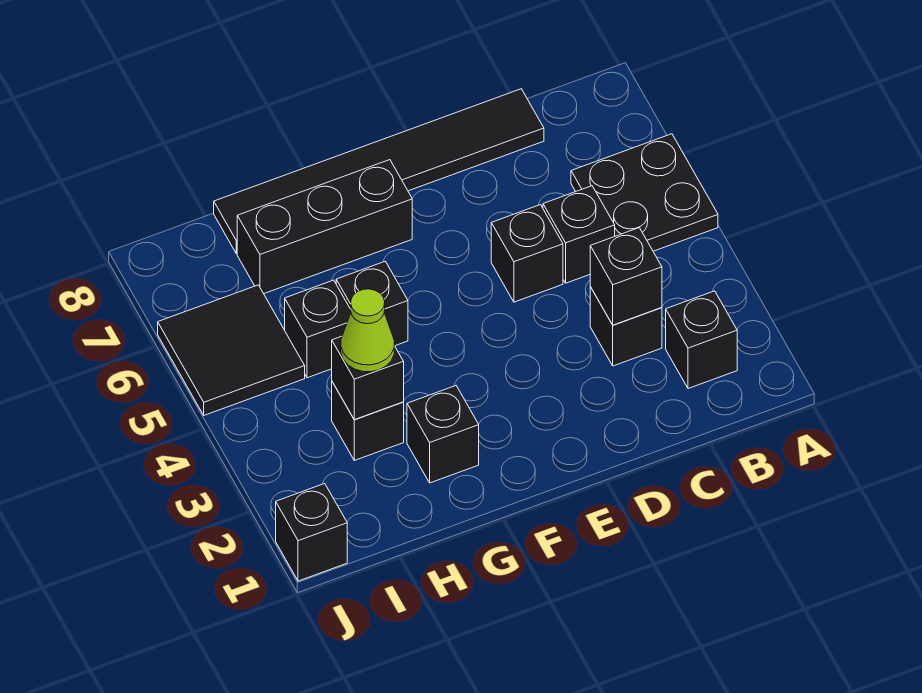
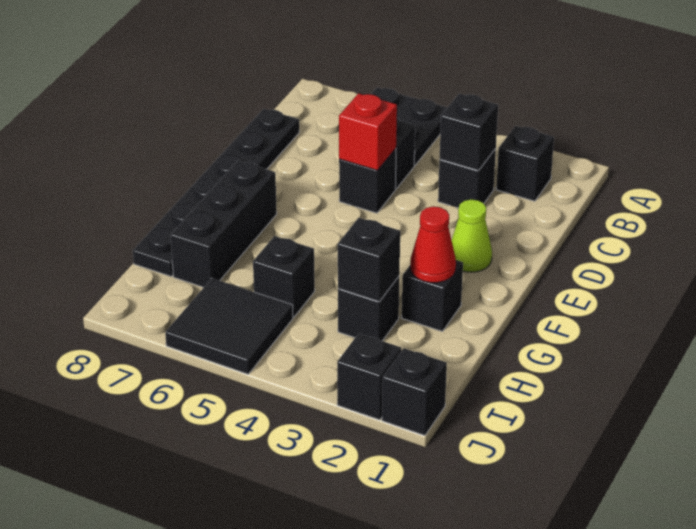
black tile C8:H8 level 1 -> black plate C8:H8 level 1
none -> red brick D5 level 2
none -> red cone G2 level 2
black brick G5 level 1 -> black brick J2 level 1
lime cone H3 level 3 -> lime cone E2 level 1

